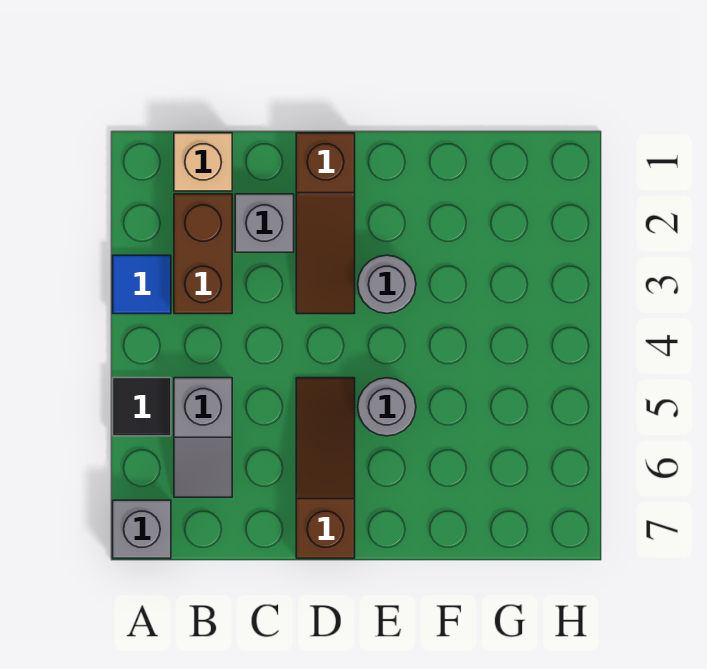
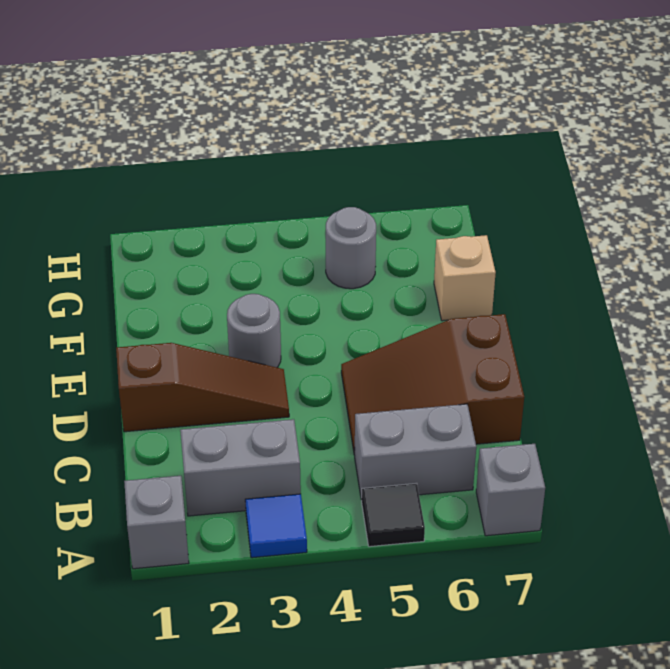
tan brick B1 level 1 -> tan brick F7 level 1
brown brick B2:B3 level 1 -> grey brick B2:B3 level 1
grey slope B5:B6 level 1 top 5 -> grey brick B5:B6 level 1
grey brick C2 level 1 -> grey brick A1 level 1
brown slope D5:D7 level 1 top 7 -> brown slope C5:D7 level 1 top 7
grey round brick E5 level 1 -> grey round brick G5 level 1

